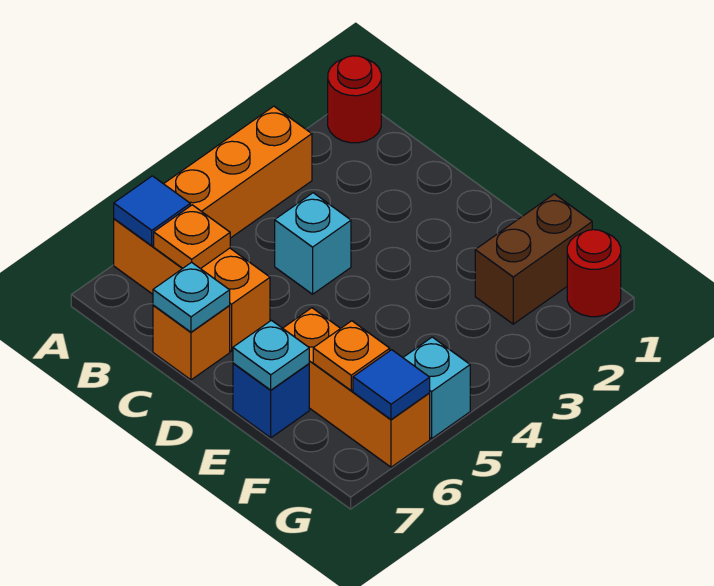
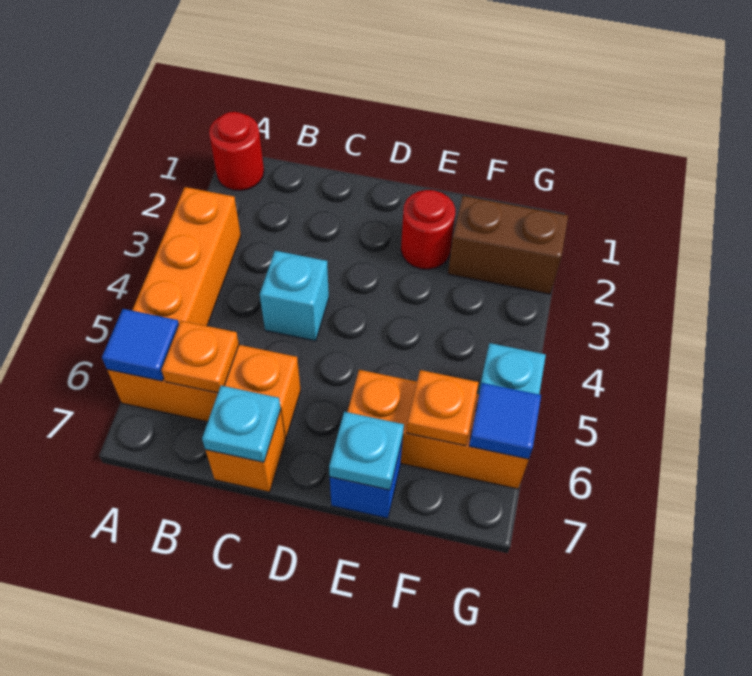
brown brick F1:F2 level 1 -> brown brick F2:G2 level 1
red round brick G1 level 1 -> red round brick E2 level 1

